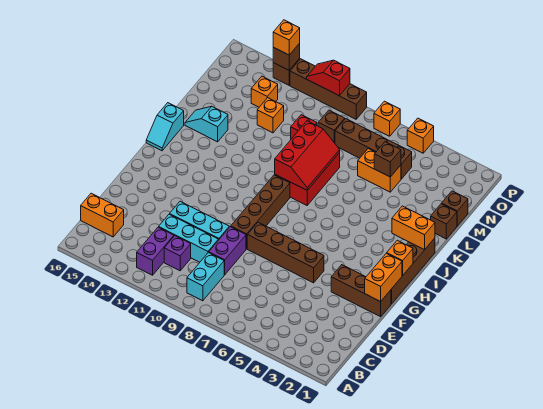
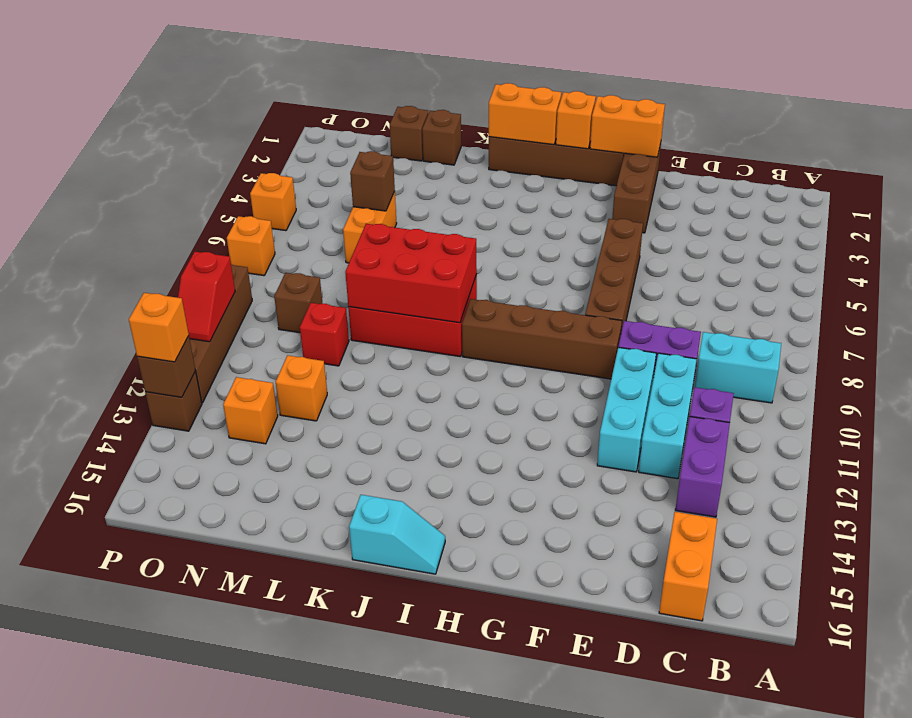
purple brick B12:C12 level 1 -> purple brick C12:C13 level 1
orange brick J1:J2 level 2 -> orange brick I1:J1 level 2
red slope J8:L9 level 2 top 9 -> red brick J8:L9 level 2
cyan slope K14:K15 level 1 top 14 -> none
brown brick N5:N8 level 1 -> none

